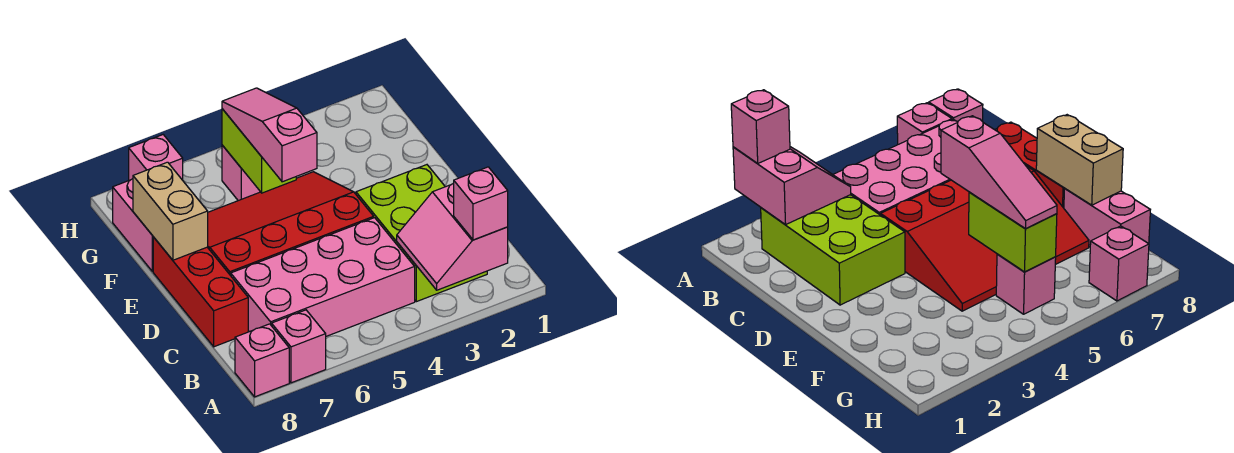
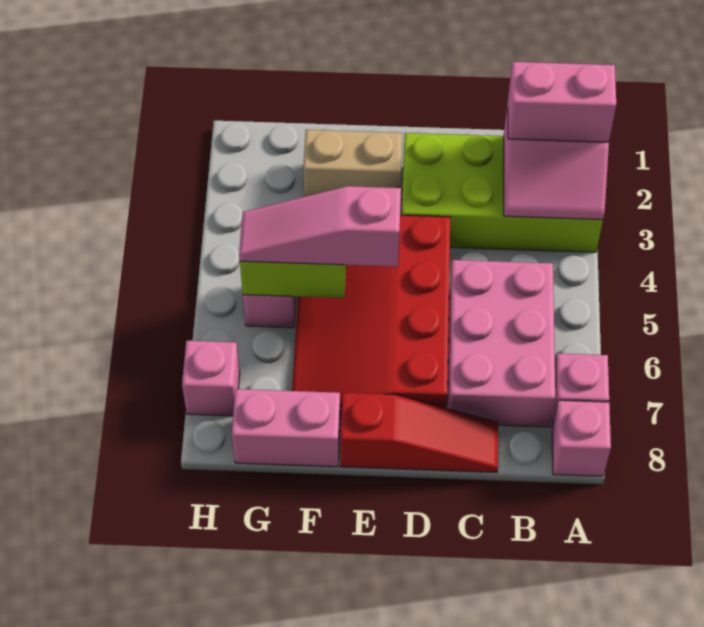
pink brick A2 level 3 -> pink brick A2:B2 level 3
lime brick B2:D3 level 1 -> lime brick A2:D3 level 1
pink brick B4:C7 level 1 -> pink brick B5:C7 level 1
red brick C8:E8 level 1 -> red slope C8:E8 level 1 top E
tan brick E8:F8 level 2 -> tan brick E2:F2 level 1

